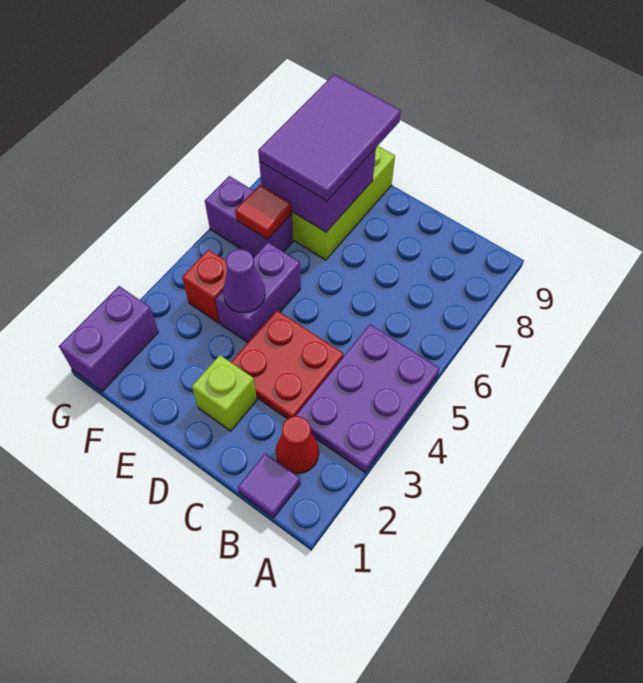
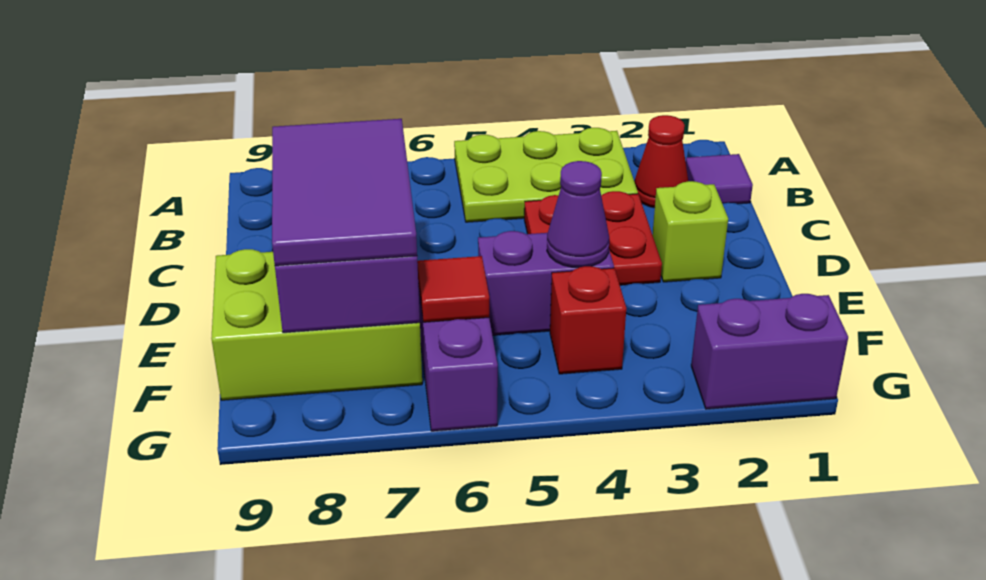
purple plate A3:B5 level 1 -> lime plate A3:B5 level 1
purple tile E7:F9 level 3 -> purple tile D7:F8 level 3

